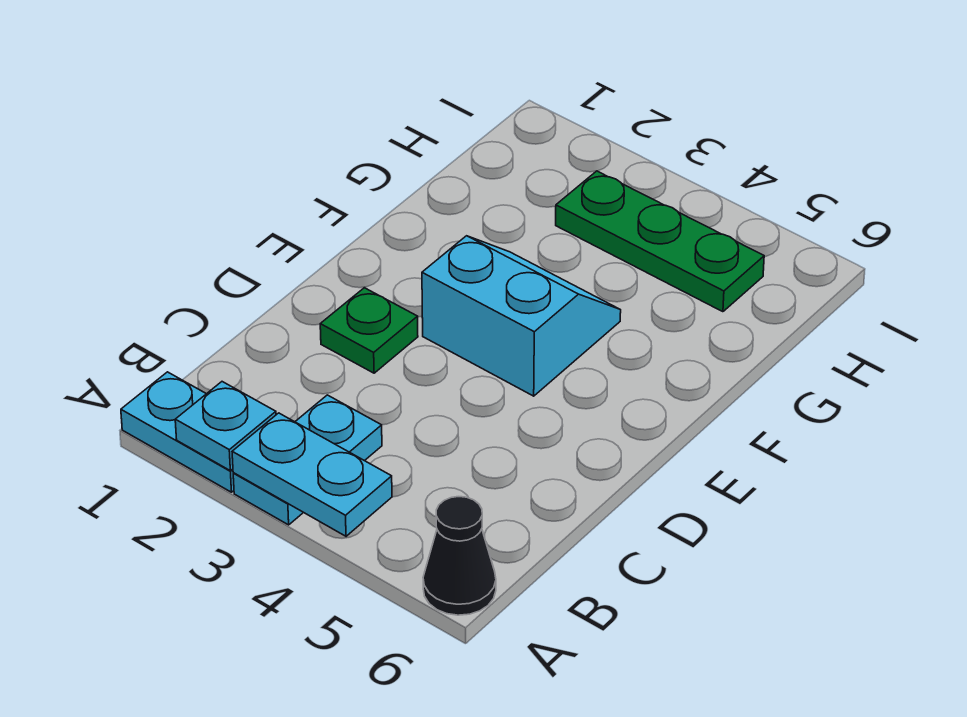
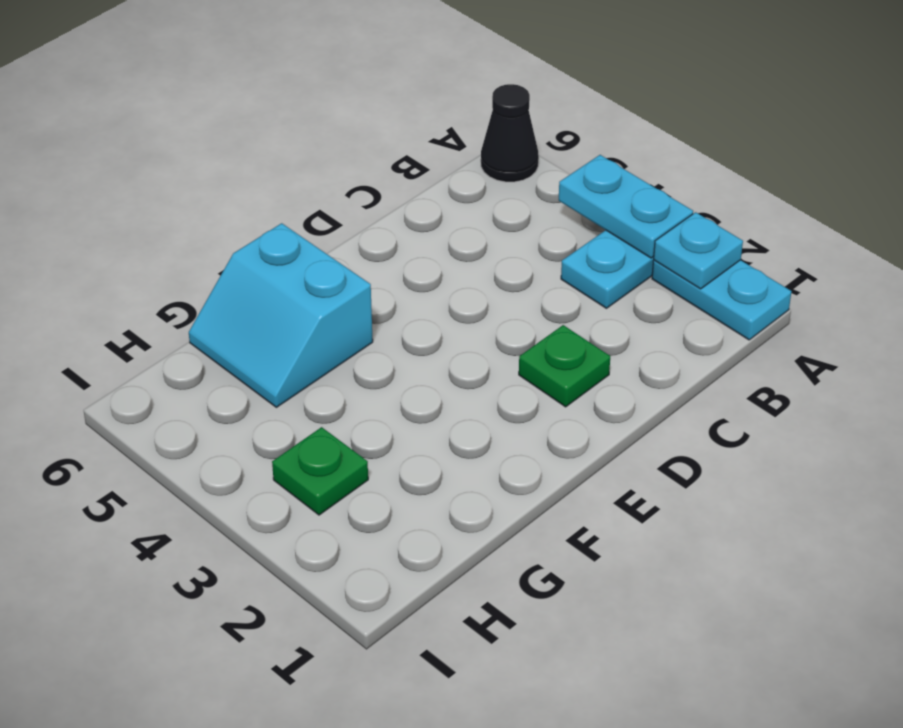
cyan slope E3:F4 level 1 top E -> cyan slope F5:G6 level 1 top F
green plate H3:H5 level 1 -> green plate H3 level 1

